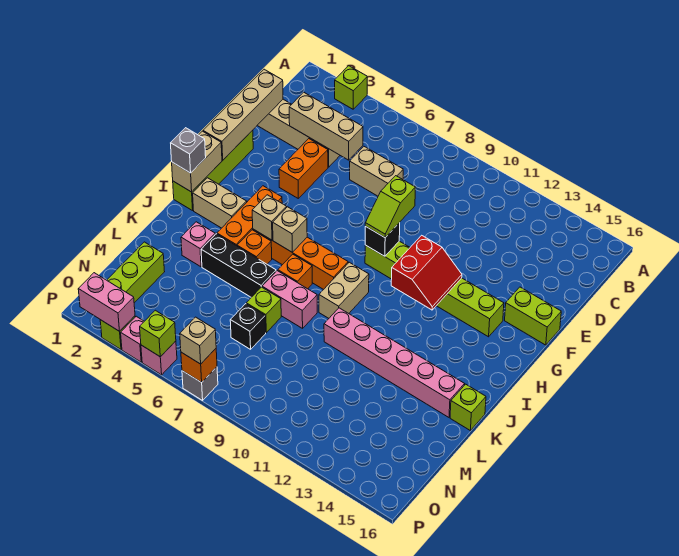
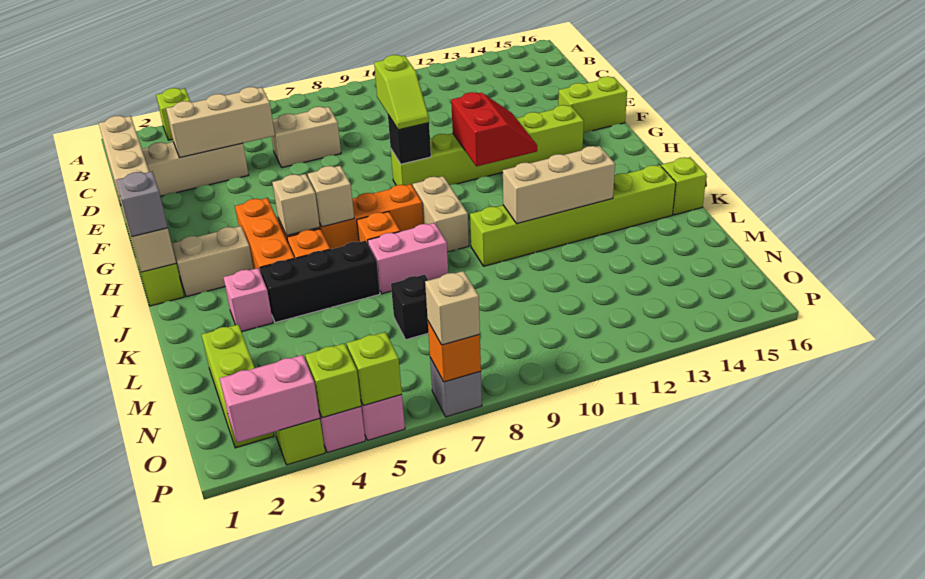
orange brick E4:F4 level 1 -> none
pink brick K10:K15 level 1 -> lime brick K10:K15 level 1
none -> tan brick K11:K13 level 2
lime brick L7 level 1 -> lime brick P4 level 2

